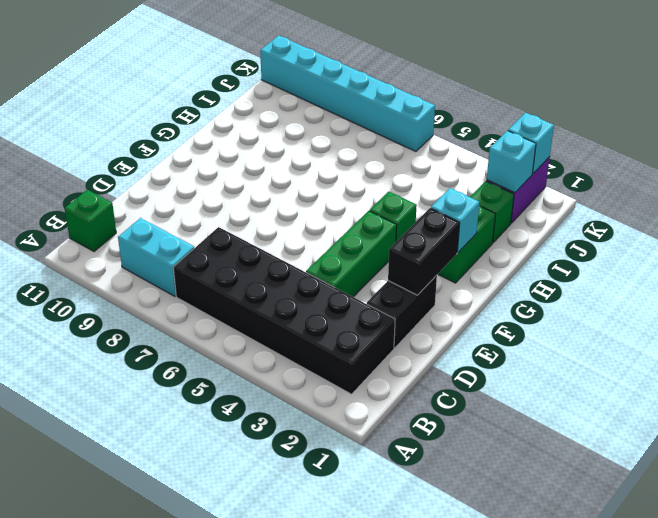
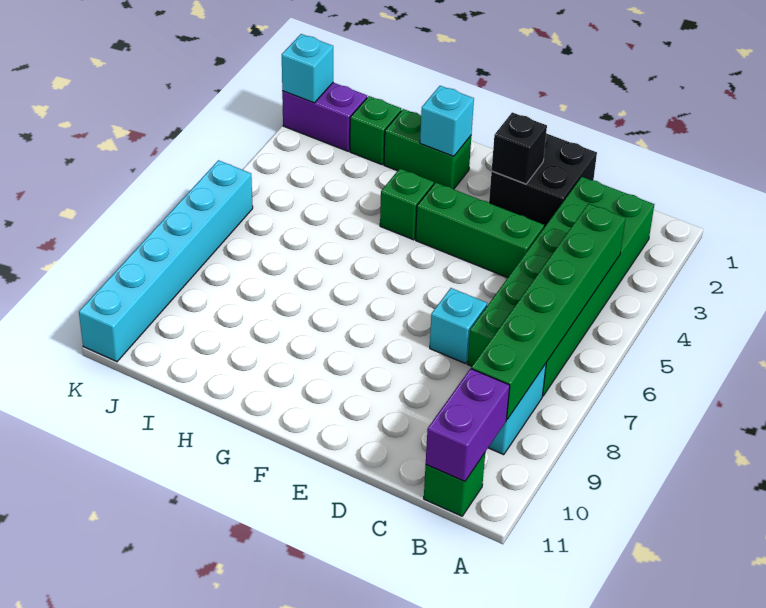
black brick B2:C7 level 1 -> green brick B2:C7 level 1
none -> green brick B4:B9 level 2
none -> purple brick B10:B11 level 2
black brick D2:E2 level 1 -> black brick D1:E2 level 1
black brick E2:F2 level 2 -> black brick E2 level 2
cyan brick J2 level 2 -> cyan brick D7 level 1

